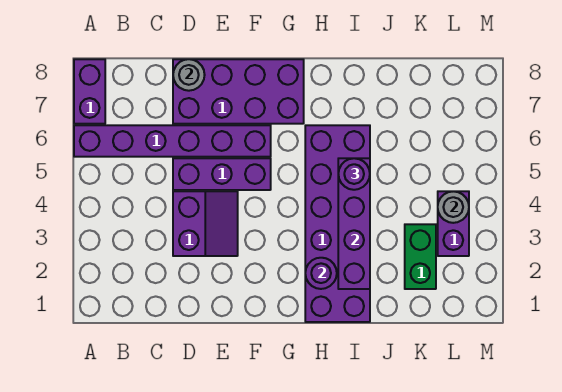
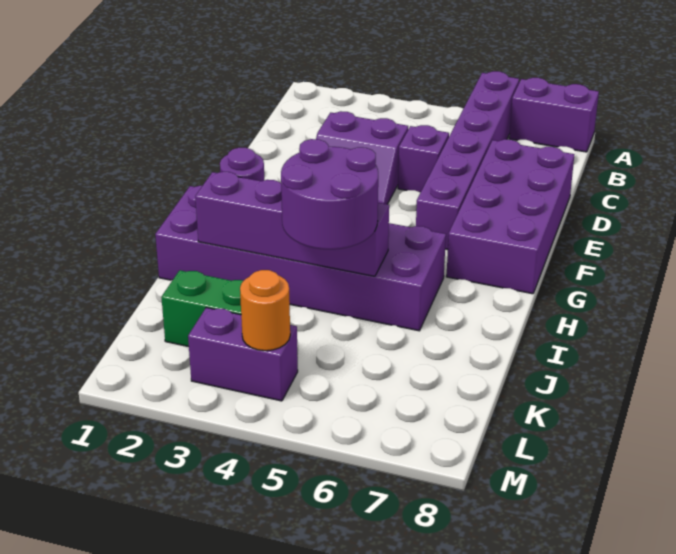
purple brick D5:F5 level 1 -> purple brick D5 level 1
grey round brick D8 level 2 -> none
purple round brick I5 level 3 -> purple round brick I4:J5 level 3
grey round brick L4 level 2 -> orange round brick L4 level 2

